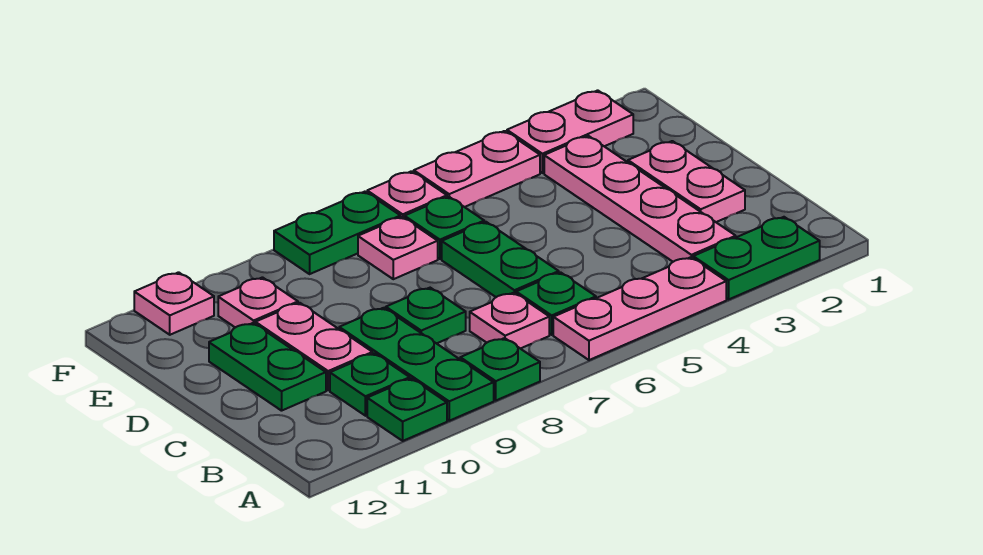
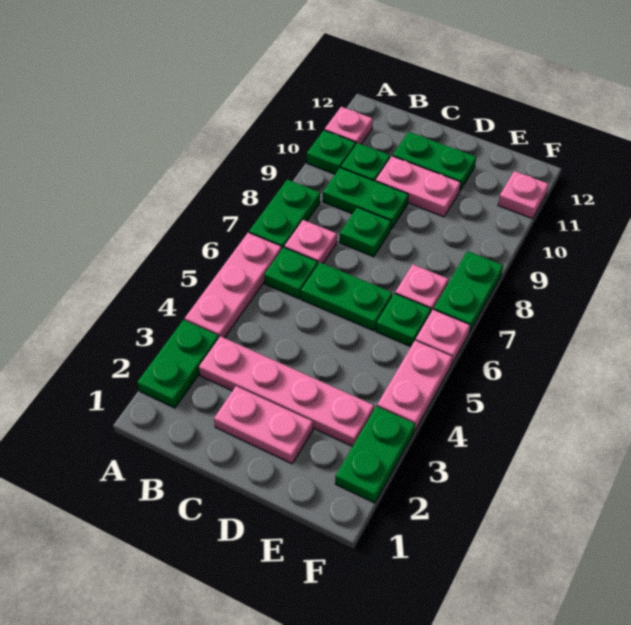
green plate A8 level 1 -> green plate A7:A8 level 1
green plate A9:C9 level 1 -> green plate B9:C9 level 1
pink plate E10 level 1 -> pink plate A11 level 1
pink plate F2:F3 level 1 -> green plate F2:F3 level 1

